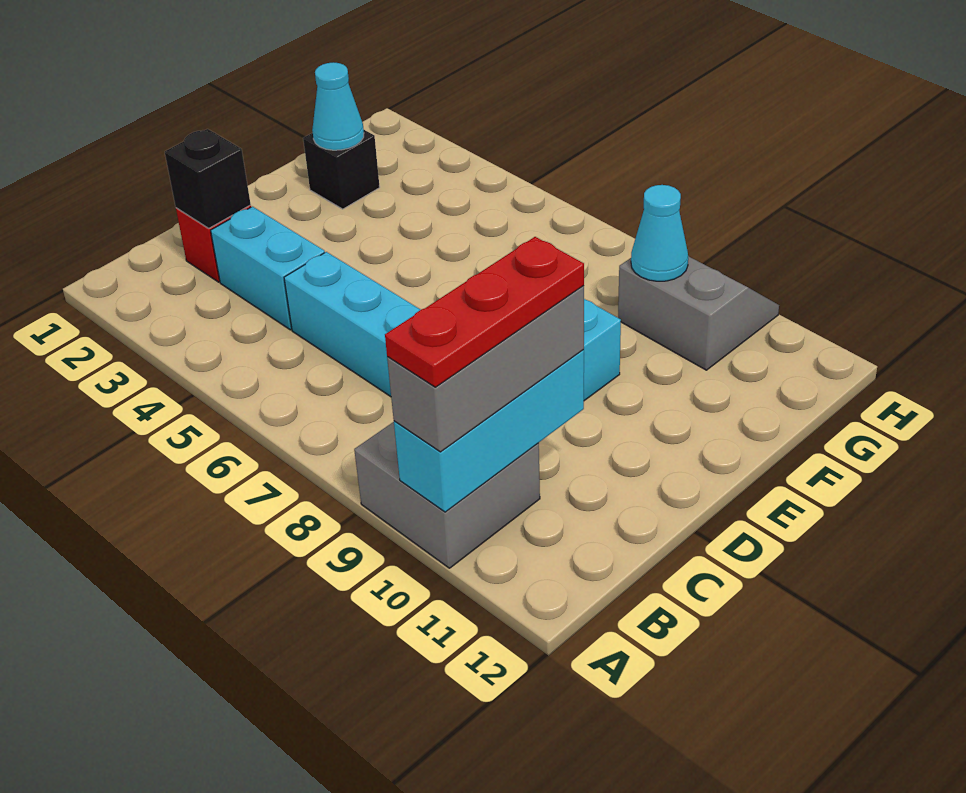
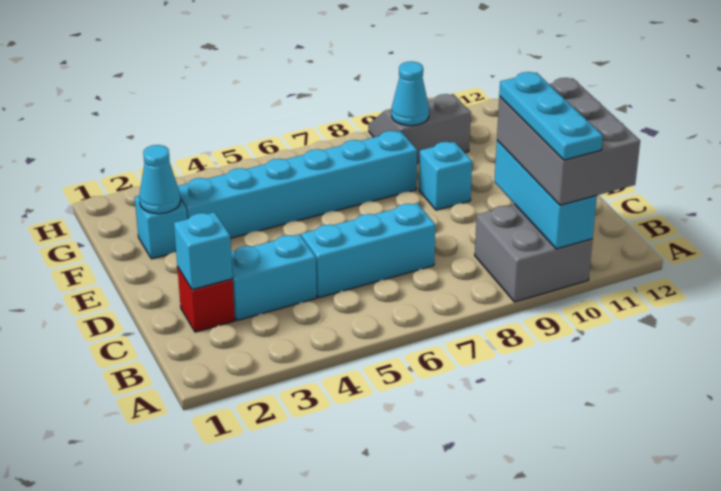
grey brick A10:C10 level 3 -> grey brick A10:C11 level 3
red plate A10:C10 level 4 -> cyan plate A10:C10 level 4
black brick C2 level 2 -> cyan brick C2 level 2
black brick F2 level 1 -> cyan brick F2 level 1
none -> cyan brick F3:F8 level 1

